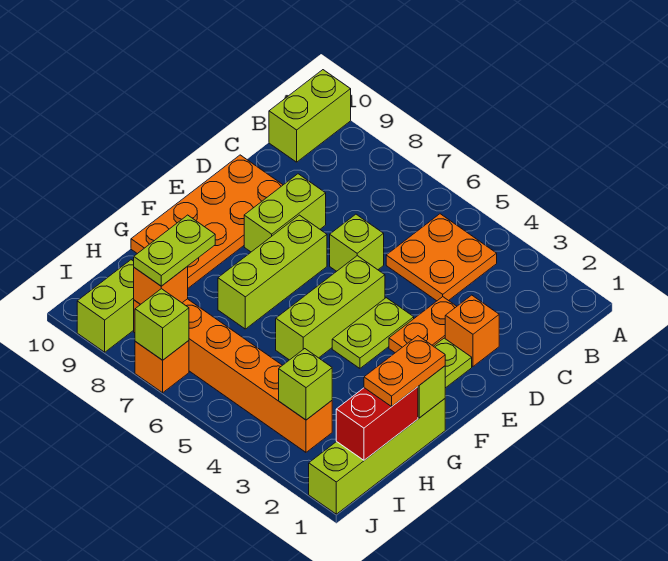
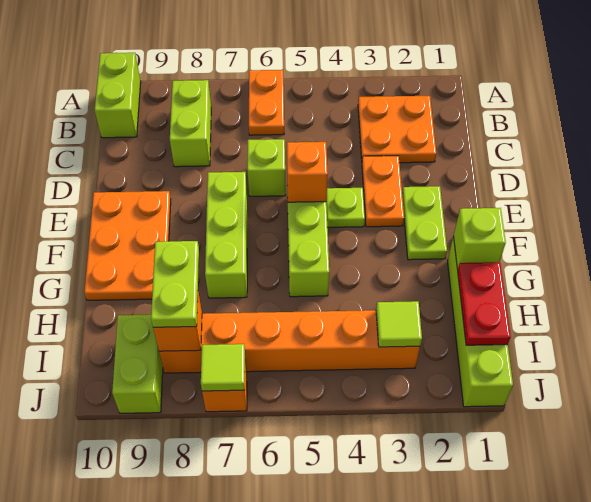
orange plate B4:C5 level 1 -> orange plate B2:C3 level 1
orange brick D2 level 1 -> orange brick E5 level 2
lime brick D8:E8 level 1 -> lime brick B8:C8 level 1
orange plate D9:G10 level 1 -> orange plate E9:G10 level 1
lime plate E4:F4 level 1 -> lime plate E4 level 1
orange plate G1:H1 level 3 -> orange plate A6:B6 level 1
red brick H1:I1 level 2 -> red plate H1:I1 level 2
lime brick I3 level 2 -> lime tile I3 level 2
lime brick J7 level 2 -> lime tile J7 level 2

